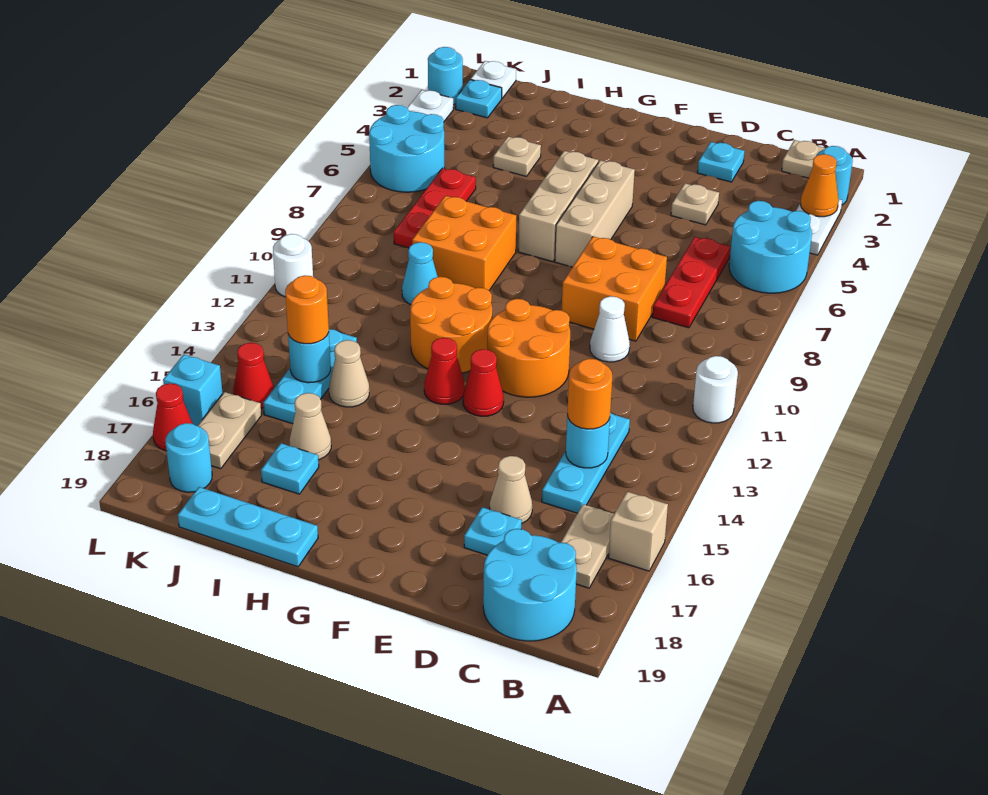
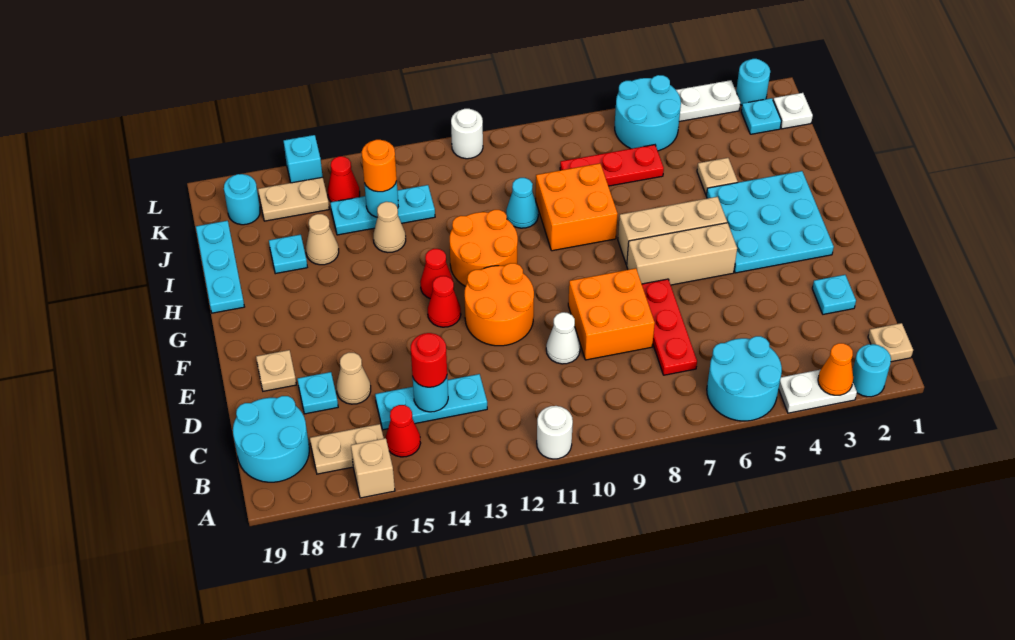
red plate C6:C8 level 1 -> red plate C7:E7 level 1
orange round brick C14 level 3 -> red round brick C14 level 3
tan plate D4 level 1 -> tan plate E18 level 1
none -> cyan plate F2:H4 level 1
red cone L17 level 1 -> red cone B15 level 1

